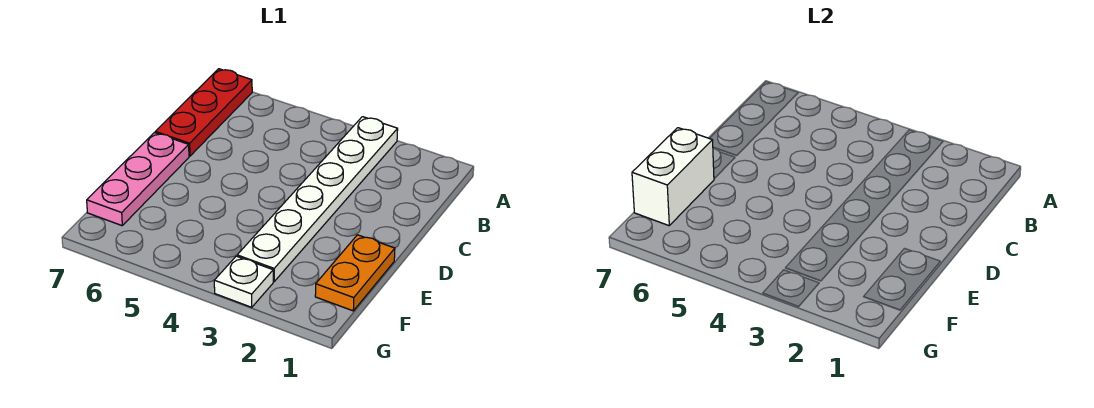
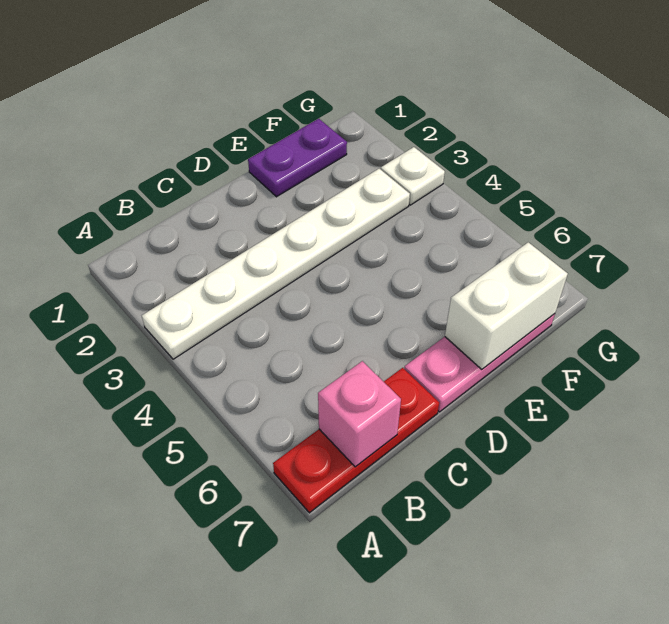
none -> pink brick B7 level 2
orange plate E1:F1 level 1 -> purple plate E1:F1 level 1

